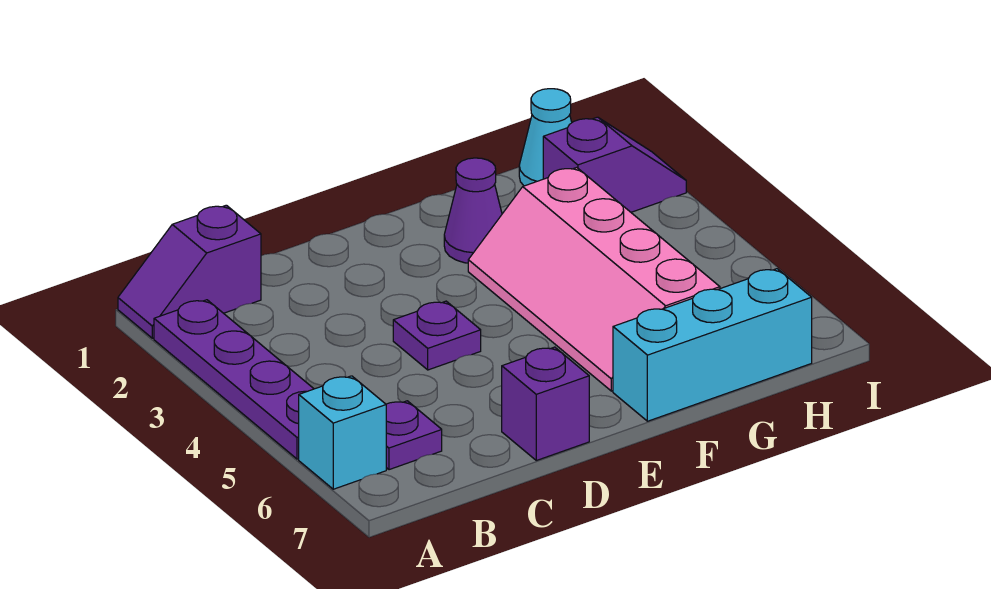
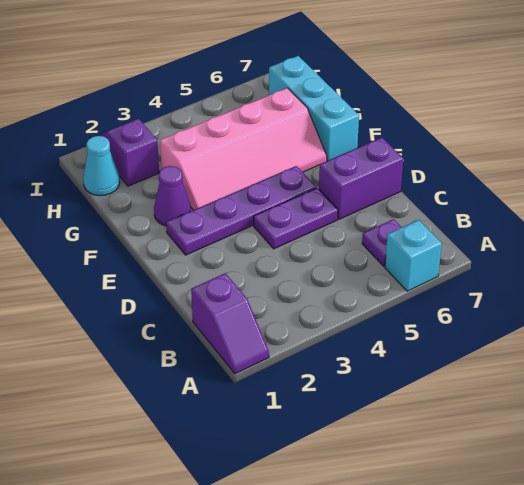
purple plate A2:A5 level 1 -> purple plate E2:E5 level 1
purple plate D4 level 1 -> purple plate D4:D5 level 1
purple brick D7 level 1 -> purple brick D6:D7 level 1

